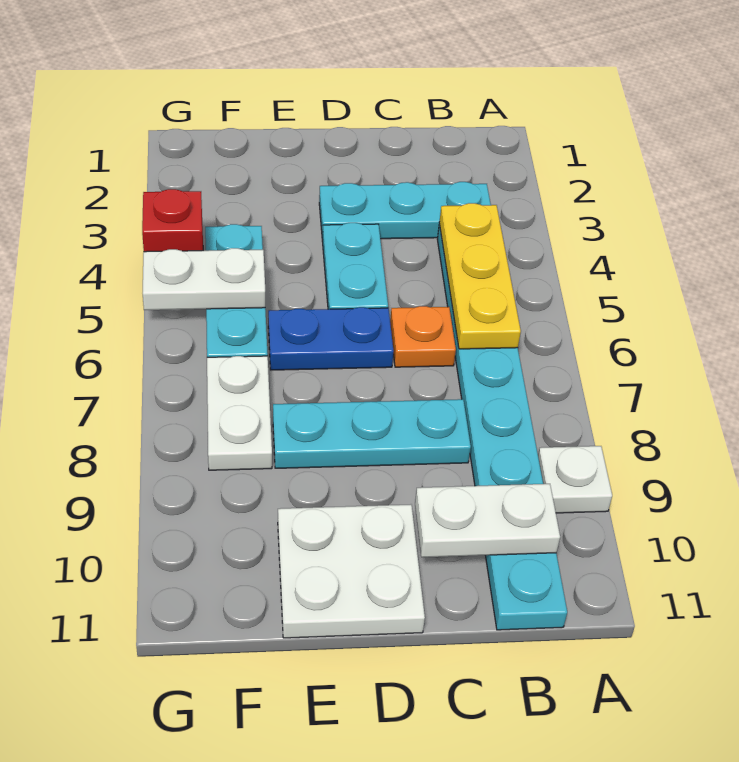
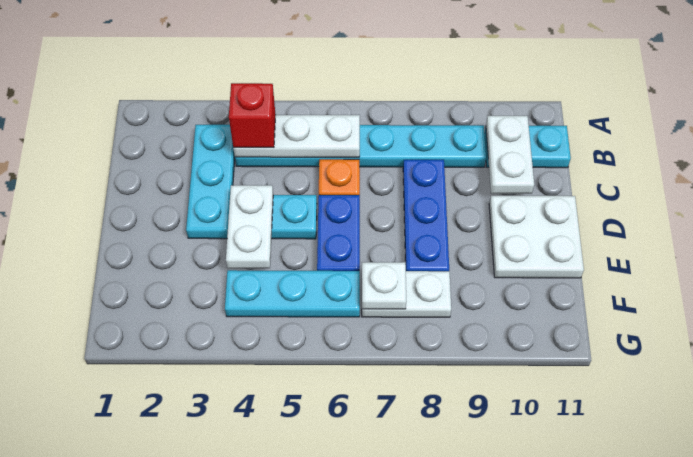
white plate A9 level 1 -> white plate F7 level 2
yellow plate B4:B6 level 2 -> white plate B4:B6 level 2
cyan plate C8:E8 level 1 -> blue plate C8:E8 level 1
white plate F5:G5 level 2 -> white plate D4:E4 level 2
red brick G4 level 1 -> red brick B4 level 3

